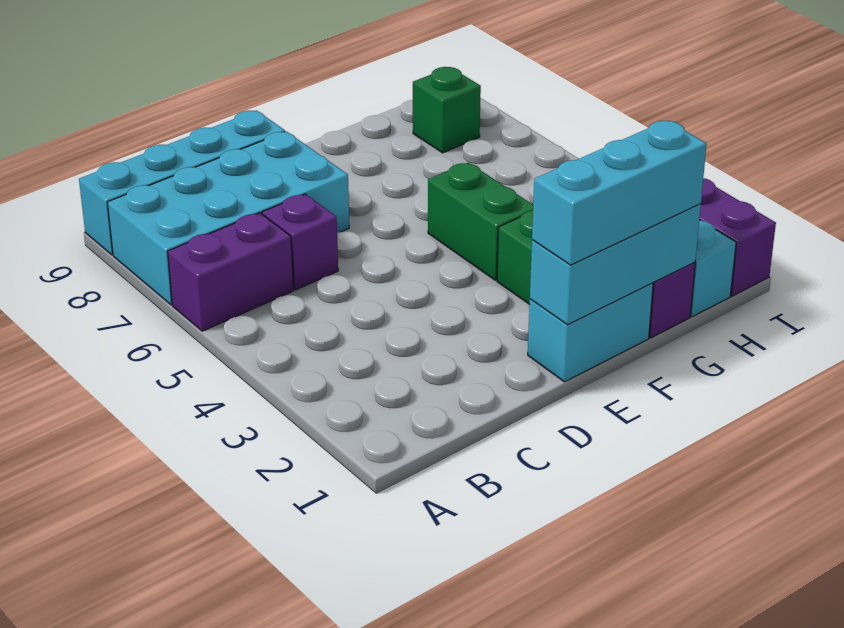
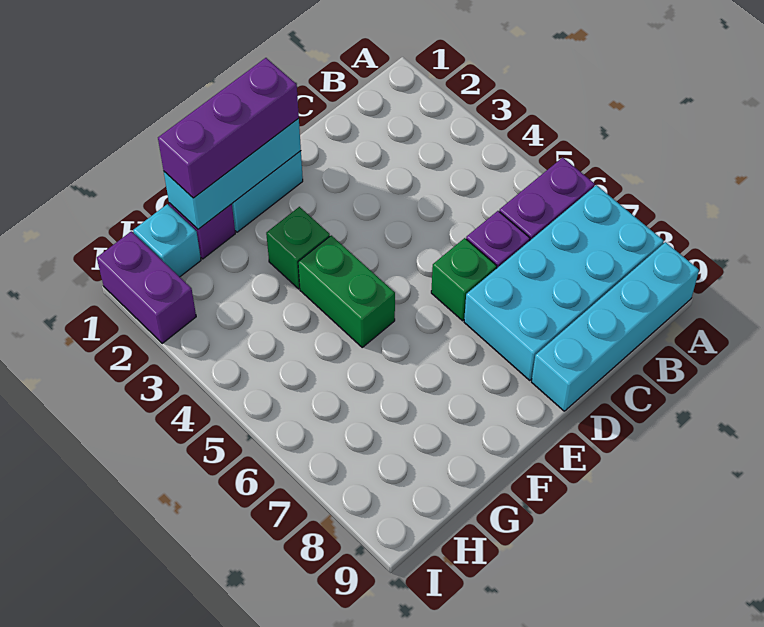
cyan brick E1:G1 level 3 -> purple brick E1:G1 level 3
green brick H8 level 1 -> green brick D6 level 1

